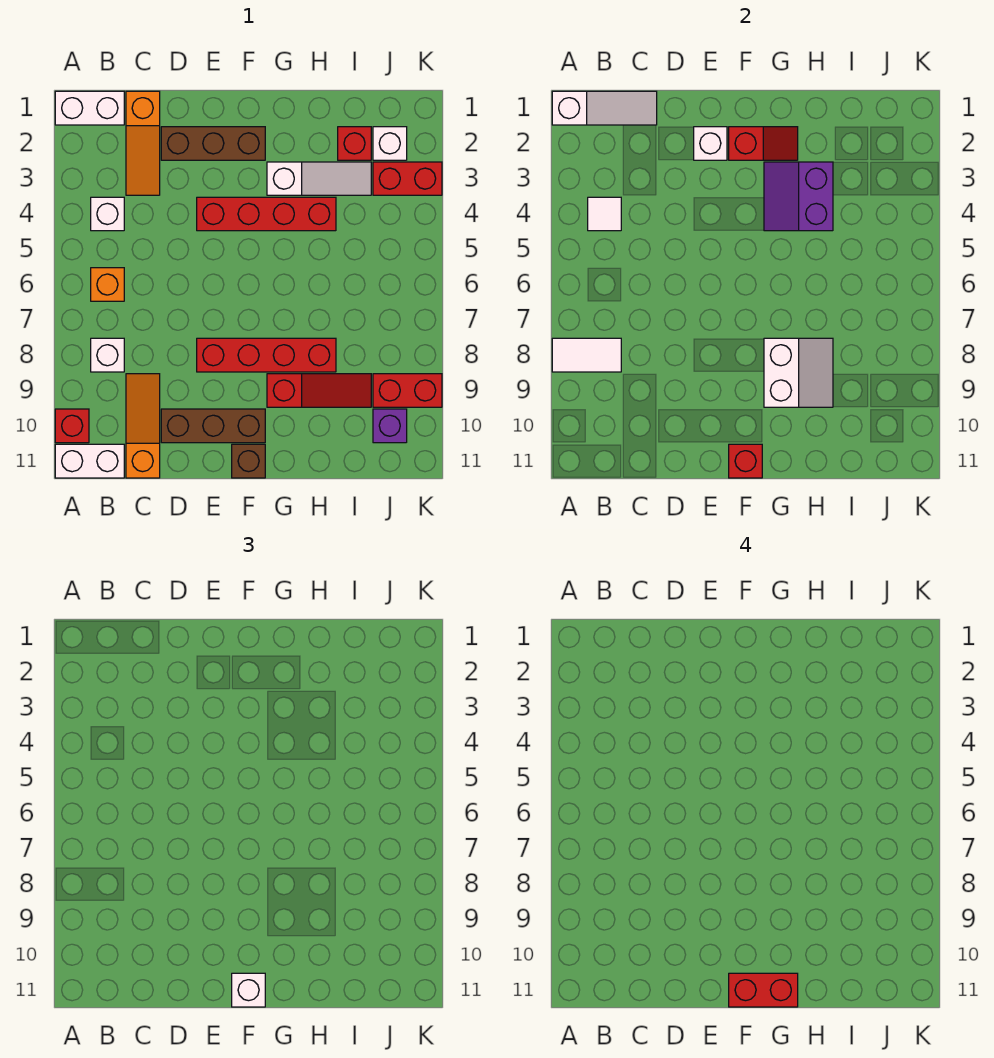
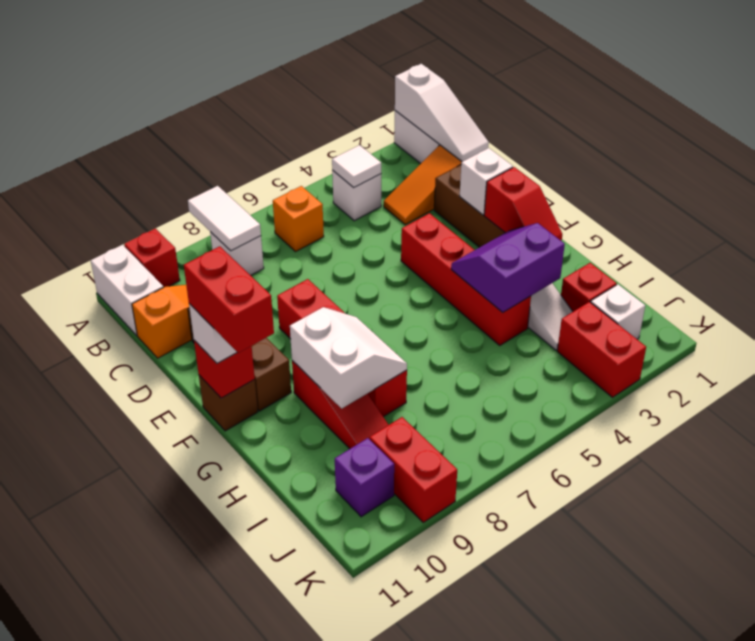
white slope G8:H9 level 2 top G -> white slope G8:H9 level 2 top 9

